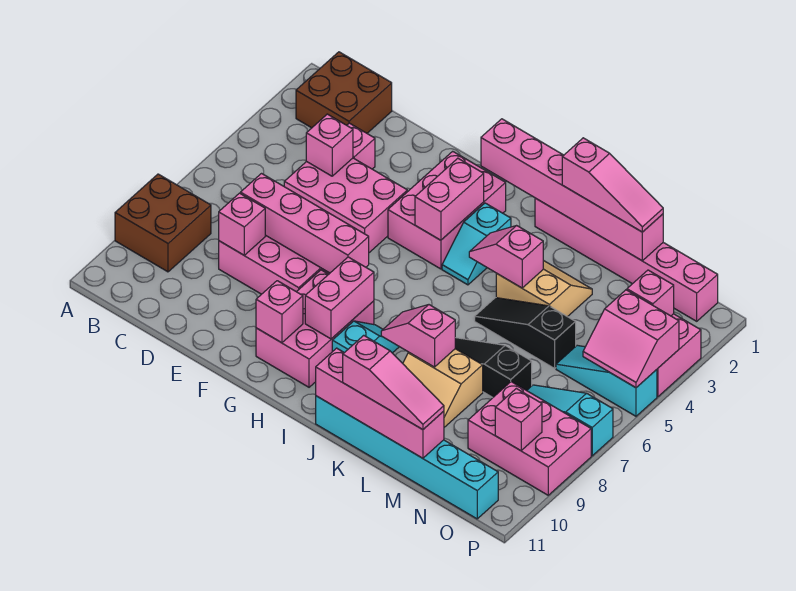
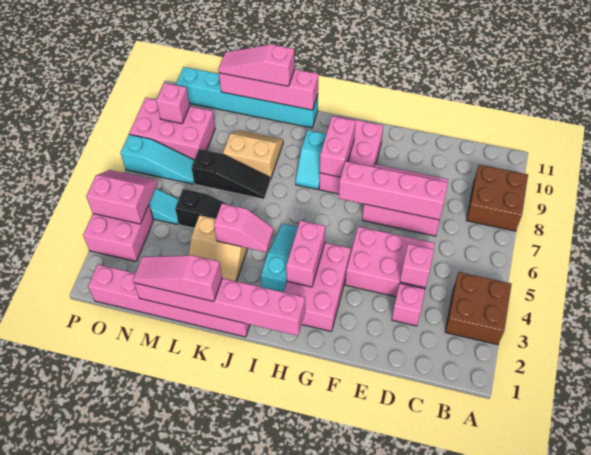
brown brick B1:C2 level 1 -> brown brick A3:B4 level 1
pink brick D8 level 2 -> none
pink brick G10 level 2 -> none
cyan slope I3:I4 level 1 top 3 -> cyan slope I3:I5 level 1 top 3
pink slope J8:K8 level 2 top K -> none
pink brick O3 level 2 -> none

